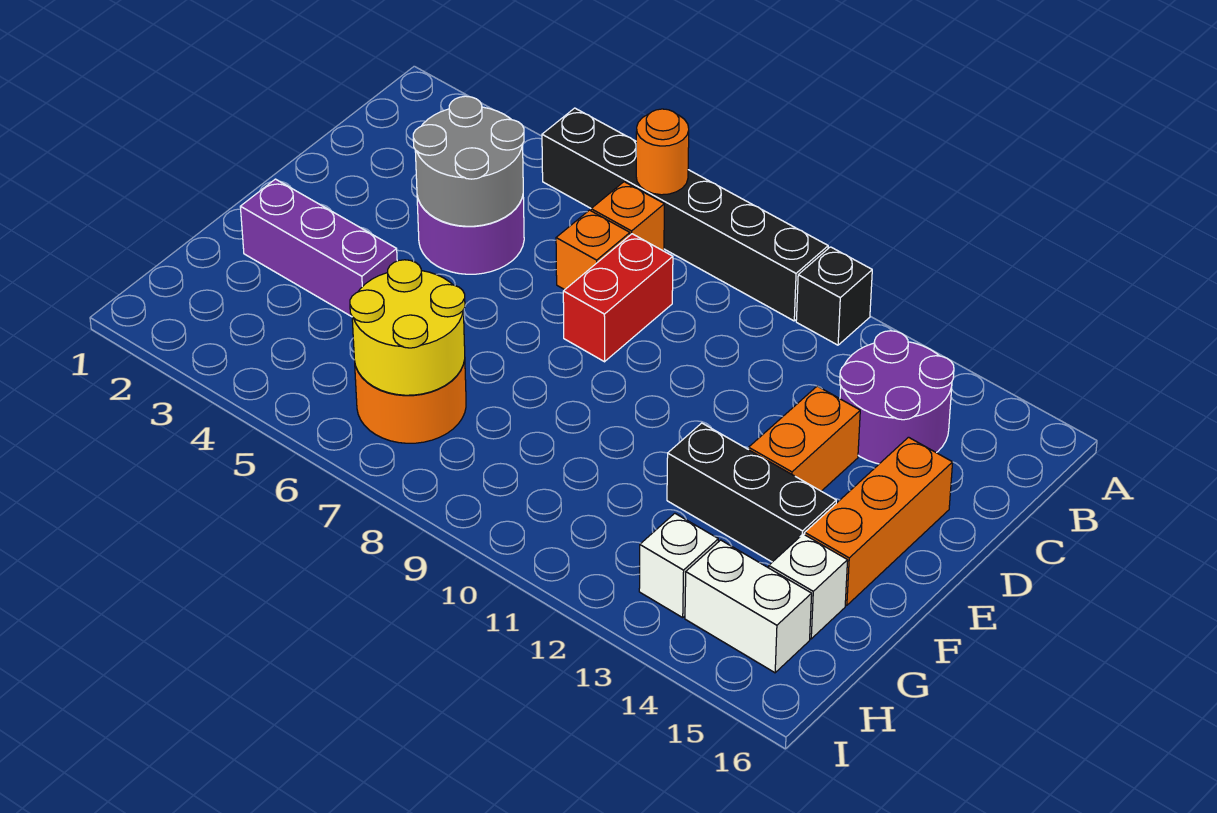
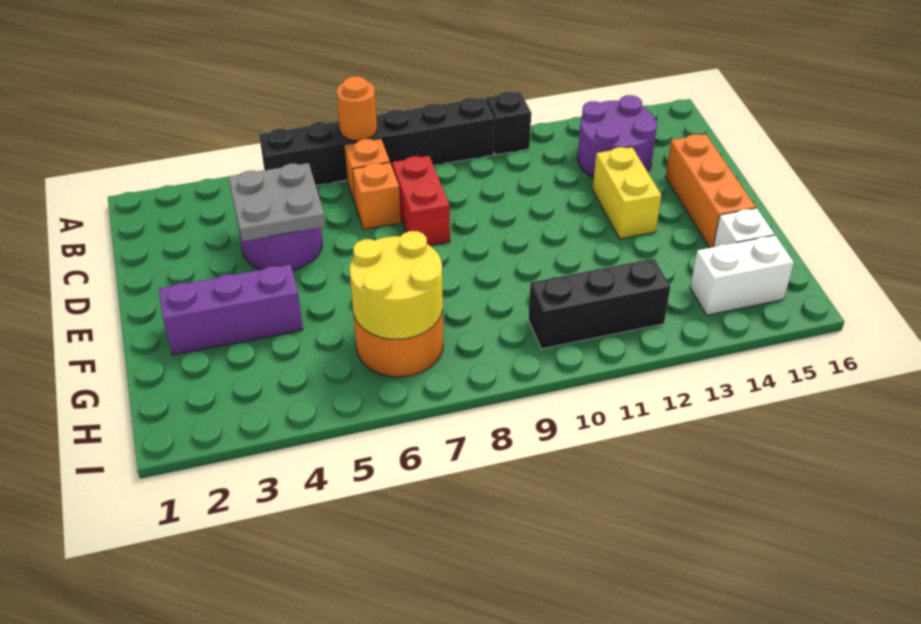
grey round brick C4:D5 level 2 -> grey plate C4:D5 level 2
orange brick D13:E13 level 1 -> yellow brick D13:E13 level 1
black brick F12:F14 level 1 -> black brick H10:H12 level 1
white brick H13 level 1 -> none

